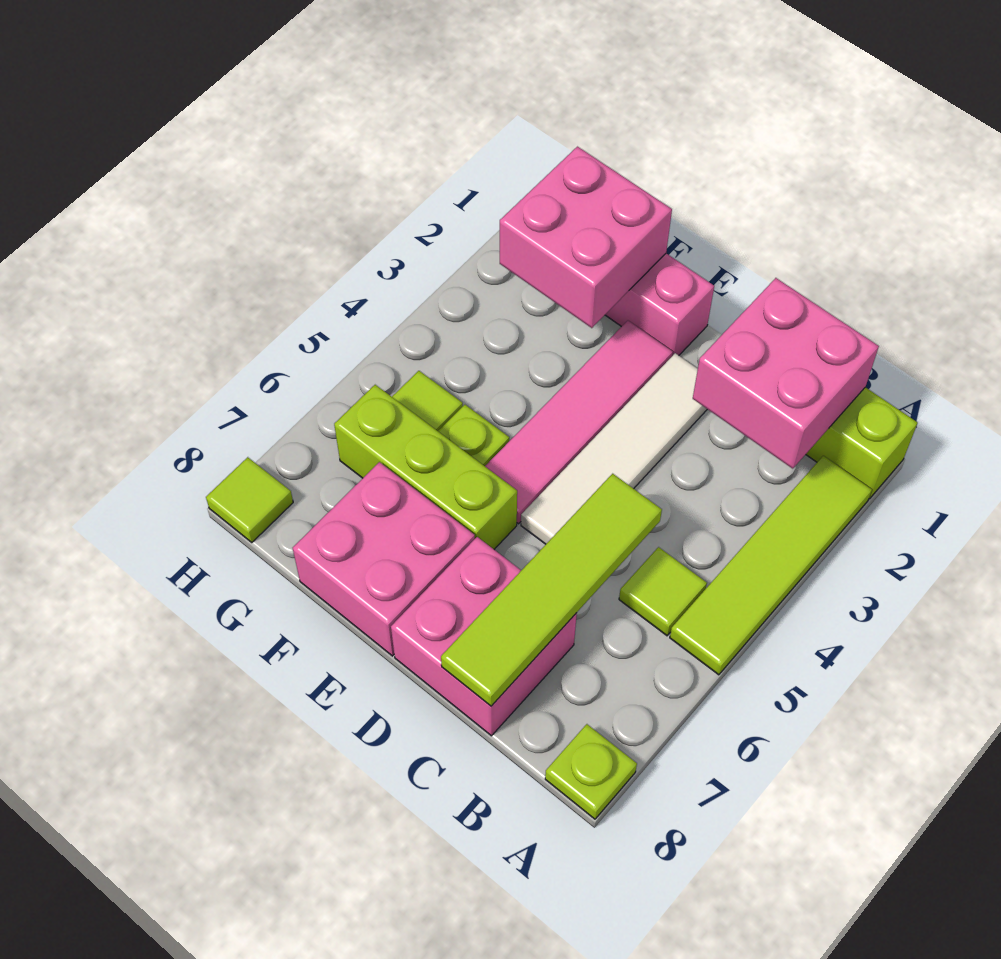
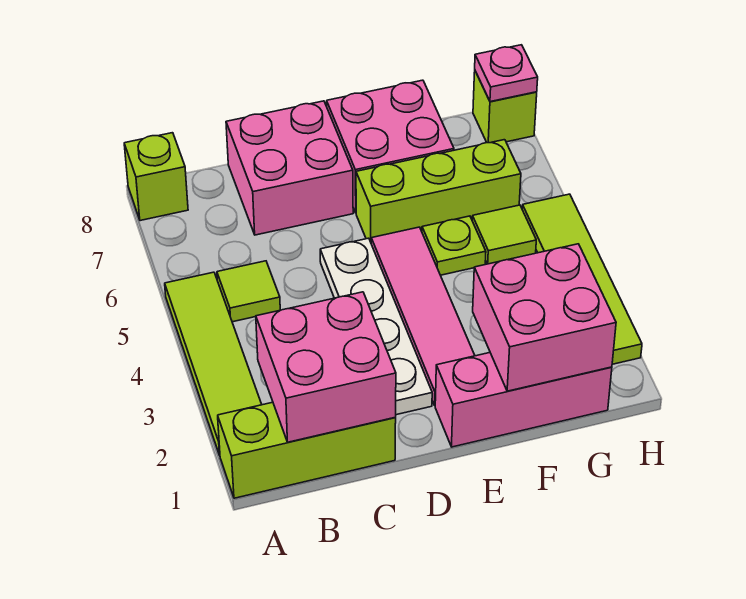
lime plate A8 level 1 -> lime brick A8 level 1
lime tile C5:C8 level 2 -> lime tile H2:H5 level 1
white tile D2:D5 level 1 -> white plate D2:D5 level 1
lime tile H8 level 1 -> lime brick H8 level 1
none -> pink plate H8 level 2

